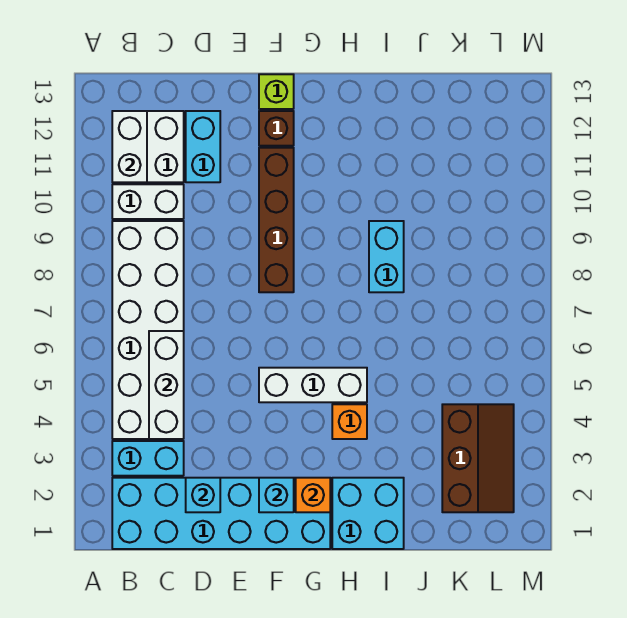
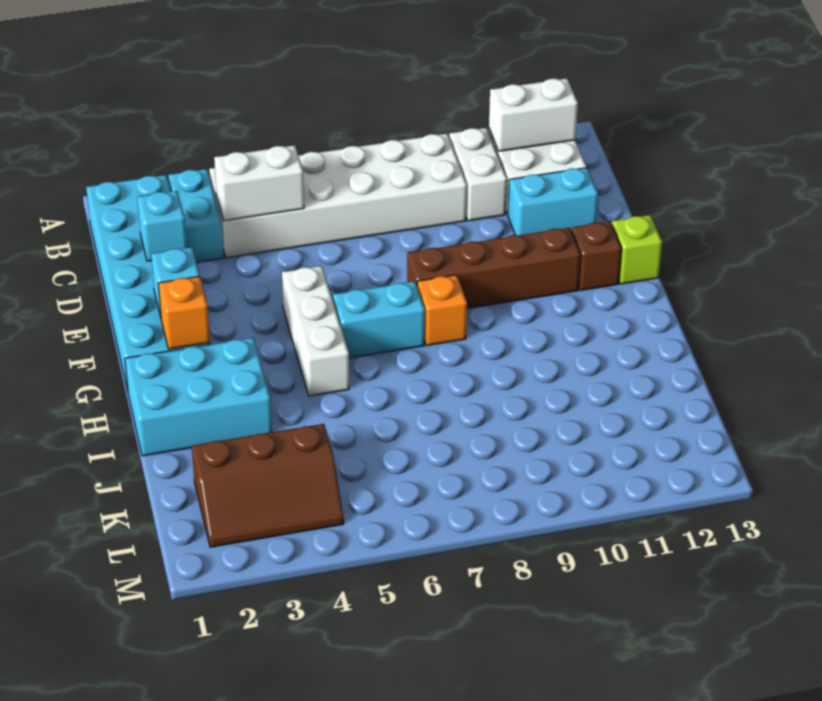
white brick C4:C6 level 2 -> white brick C4:C5 level 2
cyan brick H1:I2 level 1 -> cyan brick H1:I3 level 1
orange brick H4 level 1 -> orange brick G8 level 1
cyan brick I8:I9 level 1 -> cyan brick G6:G7 level 1

